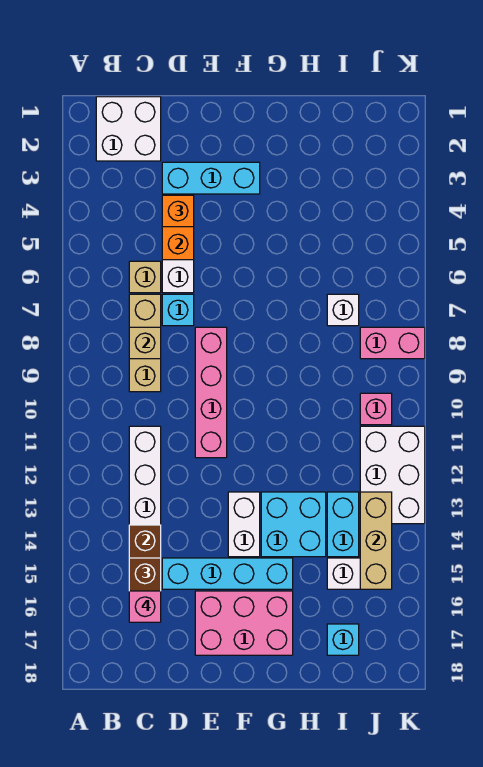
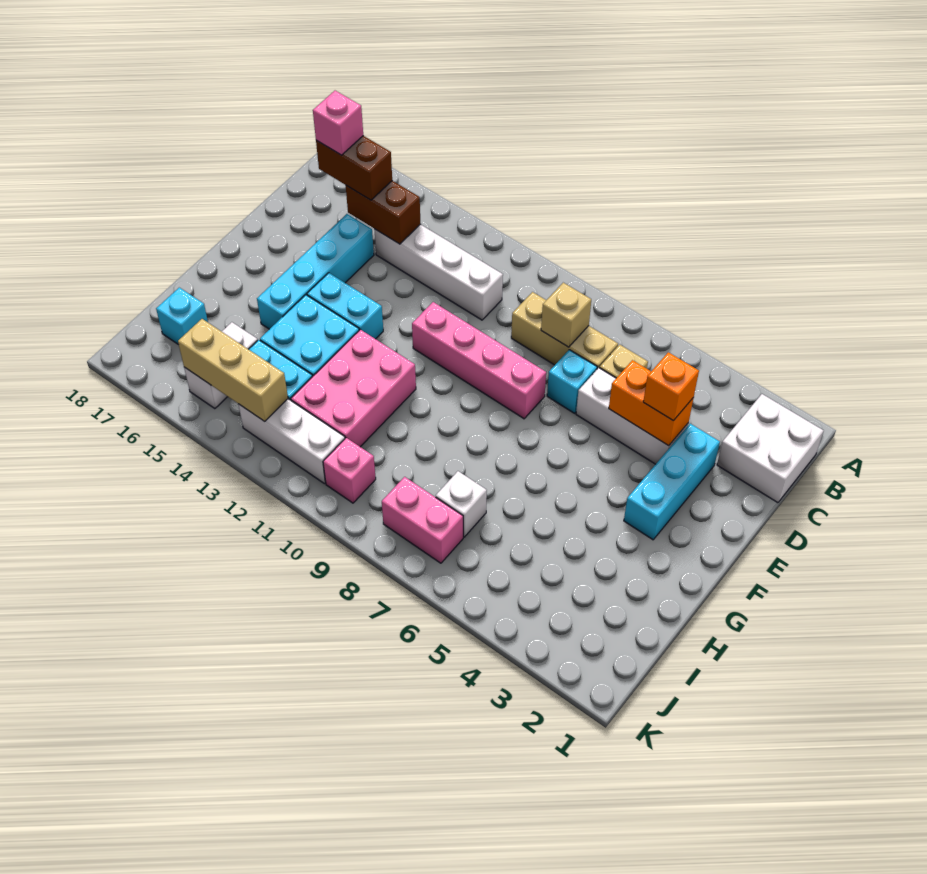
pink brick E16:G17 level 1 -> pink brick G11:I12 level 1
white brick F13:F14 level 1 -> cyan brick F13:F14 level 1
pink brick J8:K8 level 1 -> pink brick J7:J8 level 1
white brick J11:K13 level 1 -> white brick J11:J13 level 1

